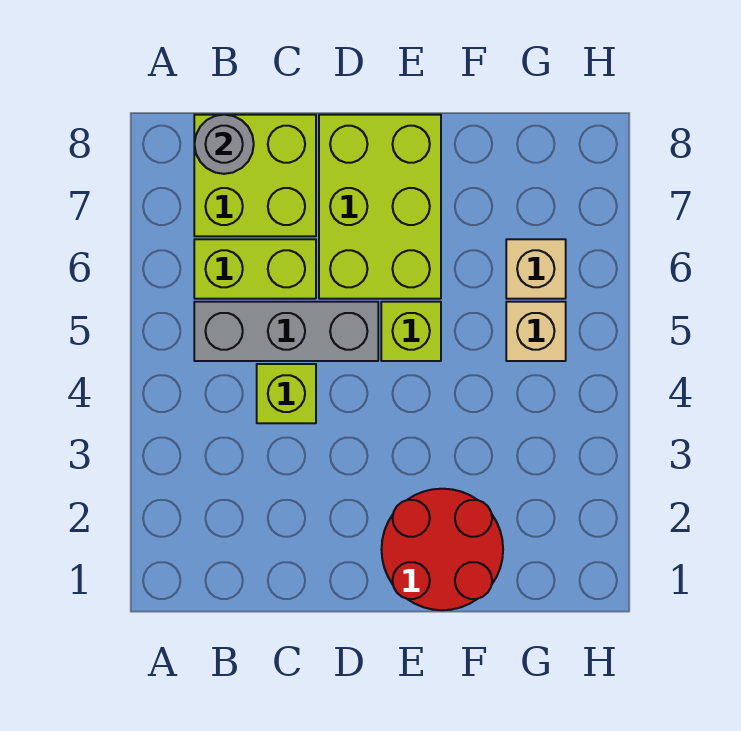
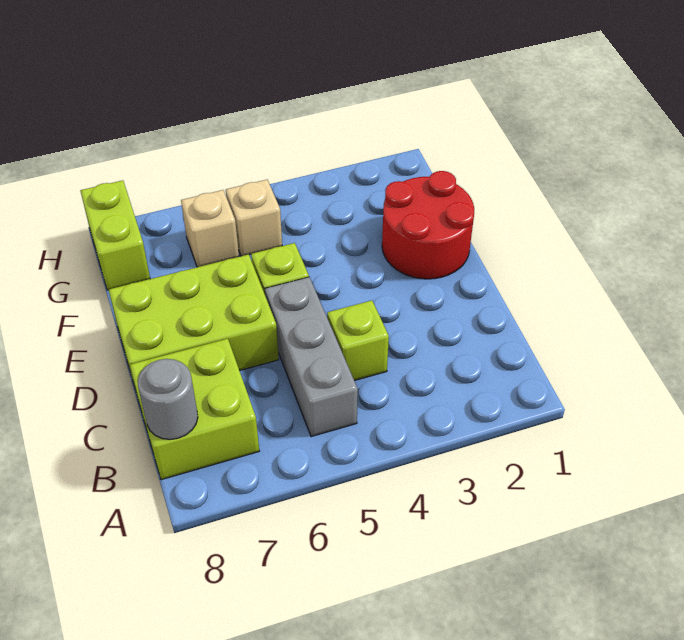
lime brick B6:C6 level 1 -> lime brick G8:H8 level 1

